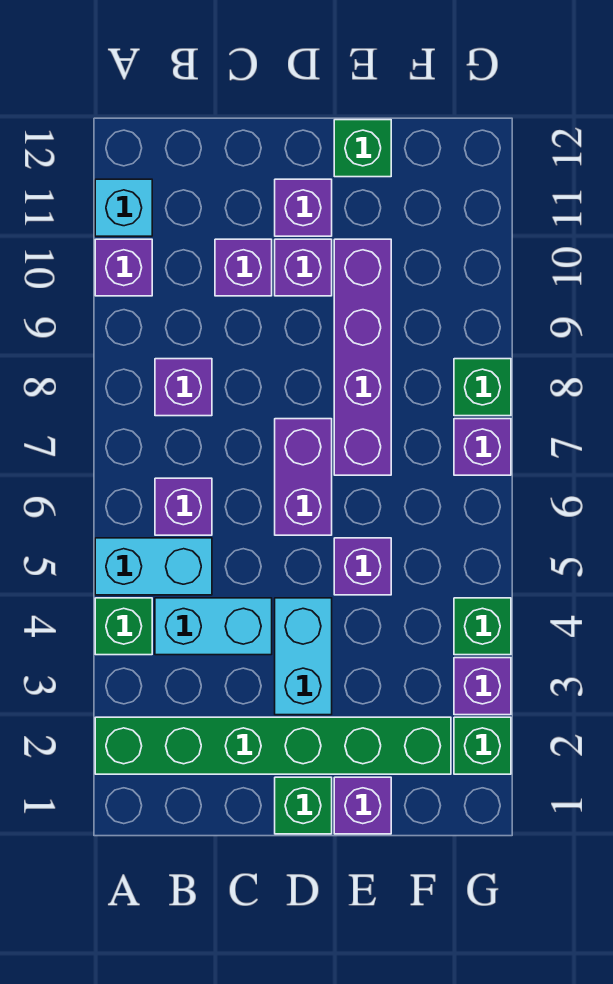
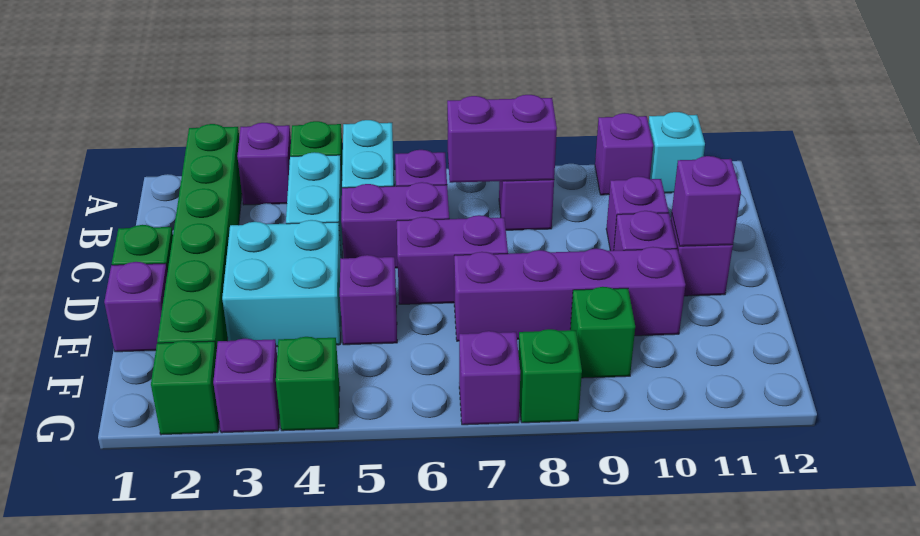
none -> purple brick A3 level 1
none -> purple brick B7:B8 level 2
none -> purple brick C5:C6 level 1
cyan brick D3:D4 level 1 -> cyan brick D3:E4 level 1
none -> purple brick D11 level 2
green brick E12 level 1 -> green brick F9 level 1

